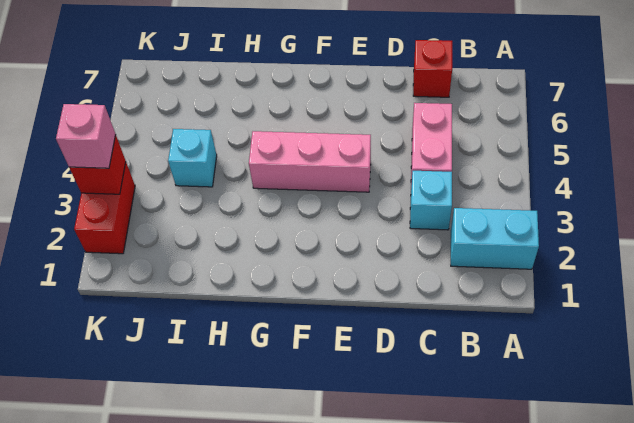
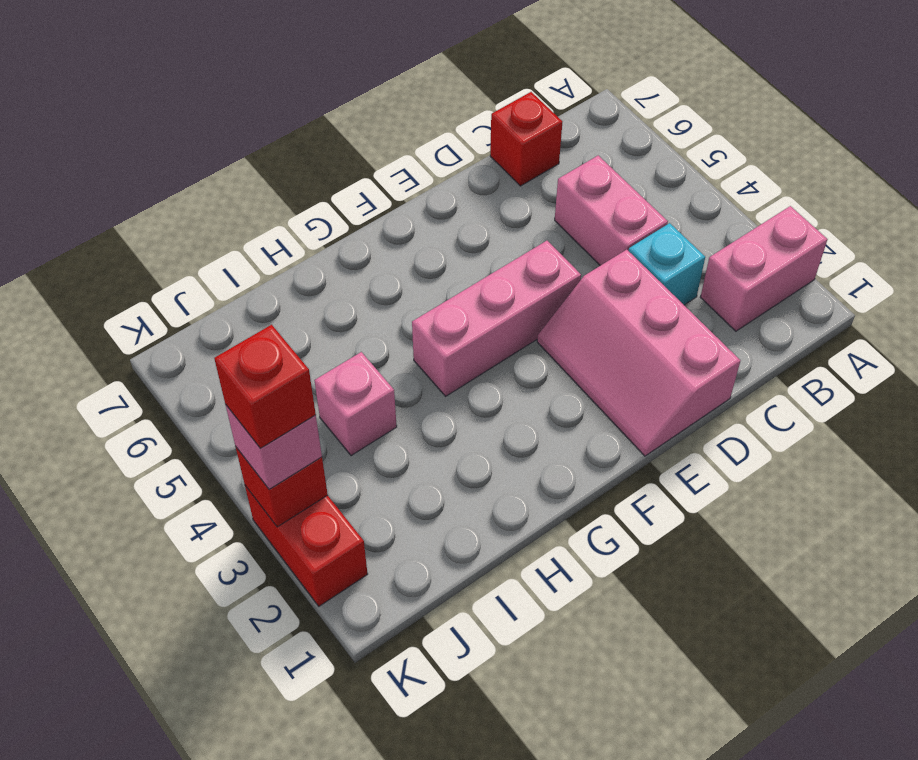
cyan brick A2:B2 level 1 -> pink brick A2:B2 level 1
none -> pink slope D1:E3 level 1 top D
cyan brick I4 level 1 -> pink brick I4 level 1
none -> red brick K3 level 4

